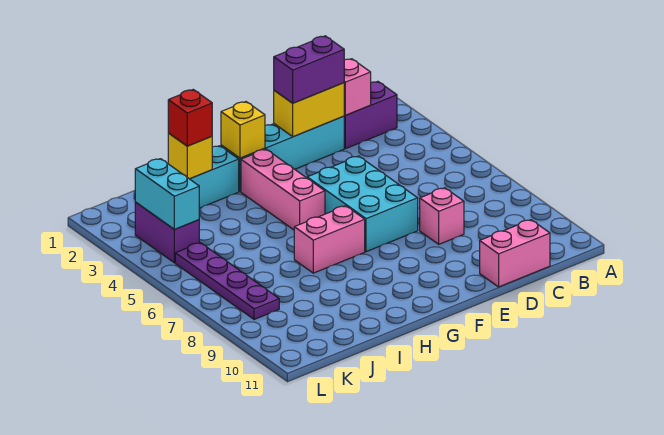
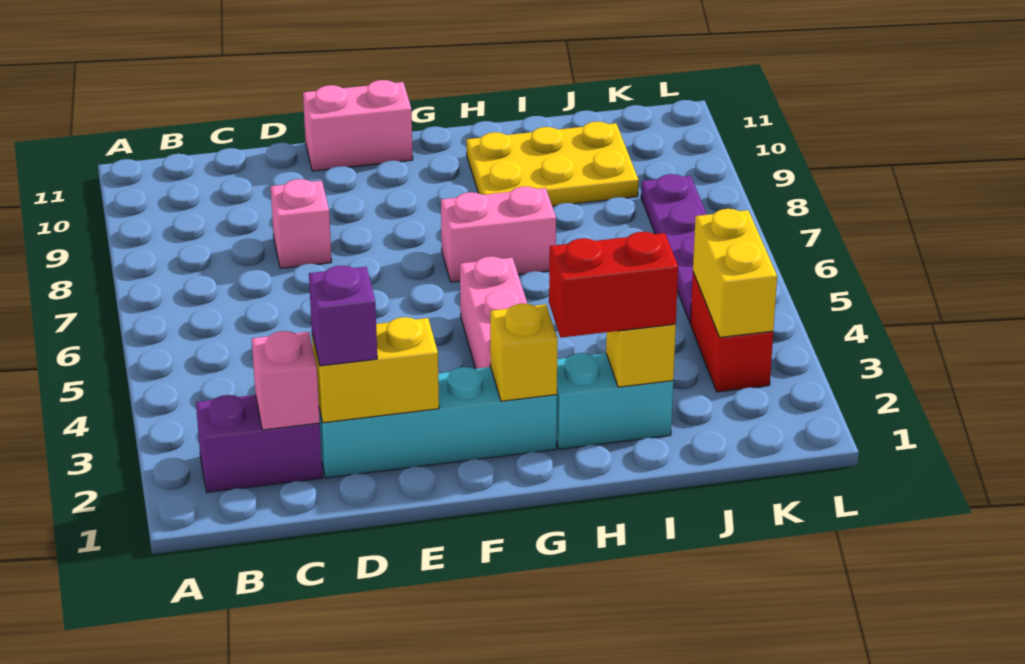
pink brick C11:D11 level 1 -> pink brick E11:F11 level 1
purple brick D2:E2 level 3 -> purple brick D2 level 3
cyan brick E5:F7 level 1 -> none
none -> yellow plate H9:J10 level 1
red brick I2 level 3 -> red brick H2:I2 level 3
purple brick K3:K4 level 1 -> red brick K3:K4 level 1
cyan brick K3:K4 level 2 -> yellow brick K3:K4 level 2

